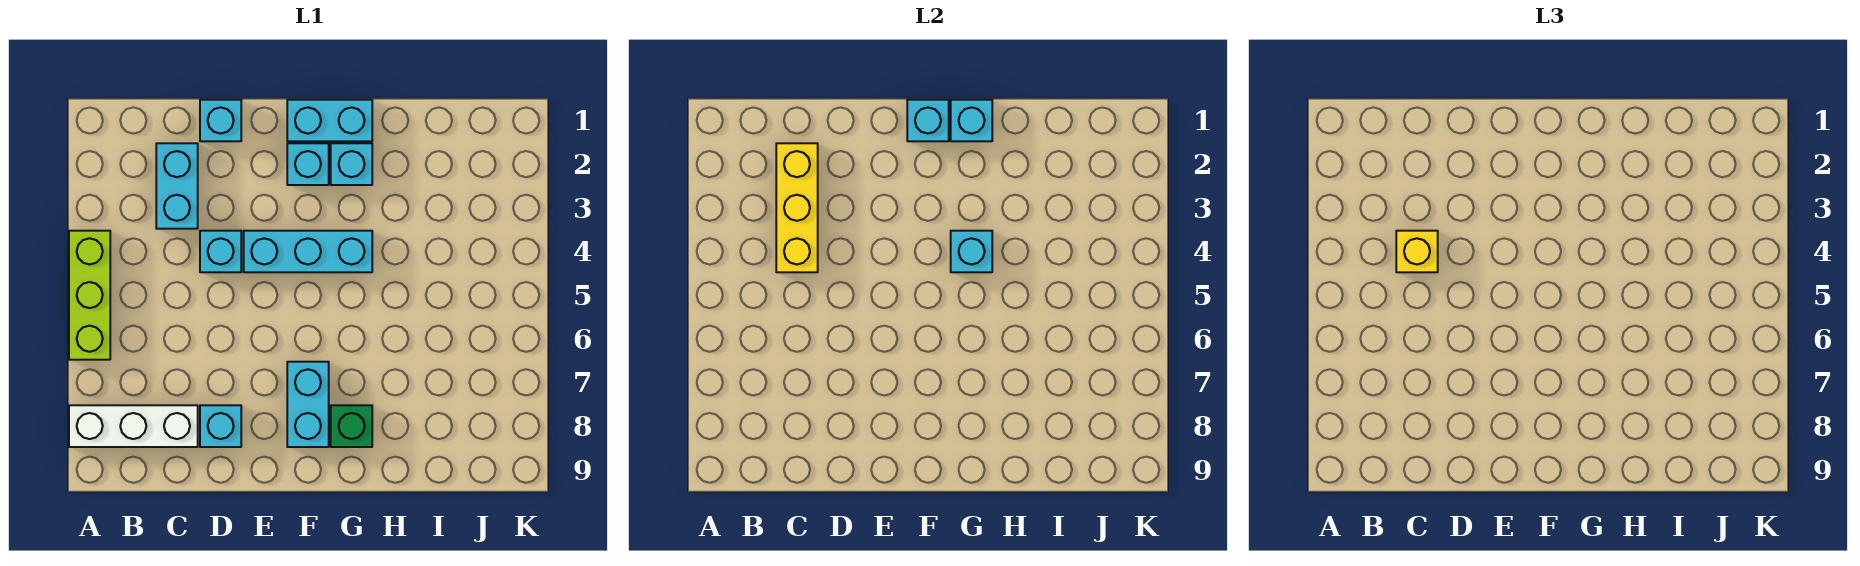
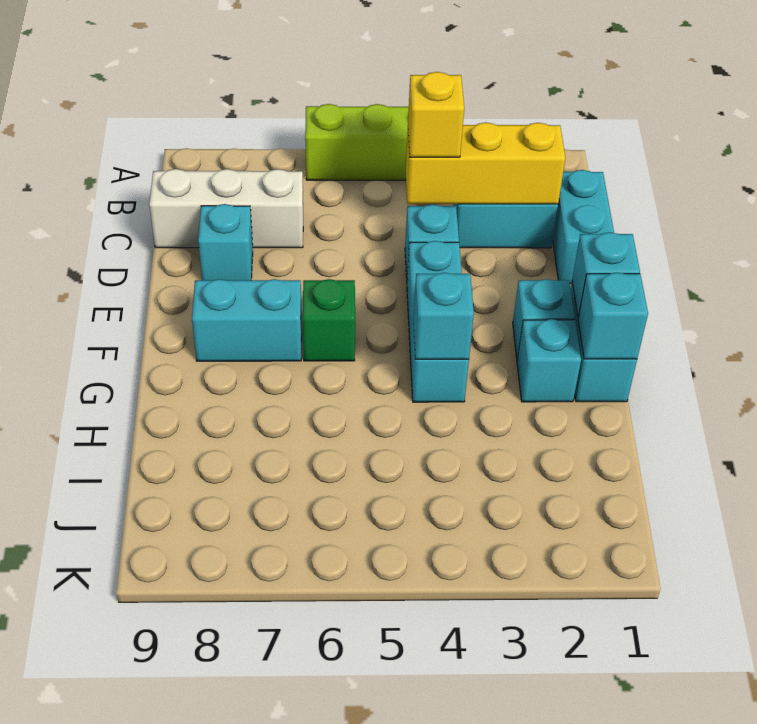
white brick A8:C8 level 1 -> white brick C7:C9 level 1
cyan brick D1 level 1 -> cyan brick C1:D1 level 1
green brick G8 level 1 -> green brick F6 level 1

